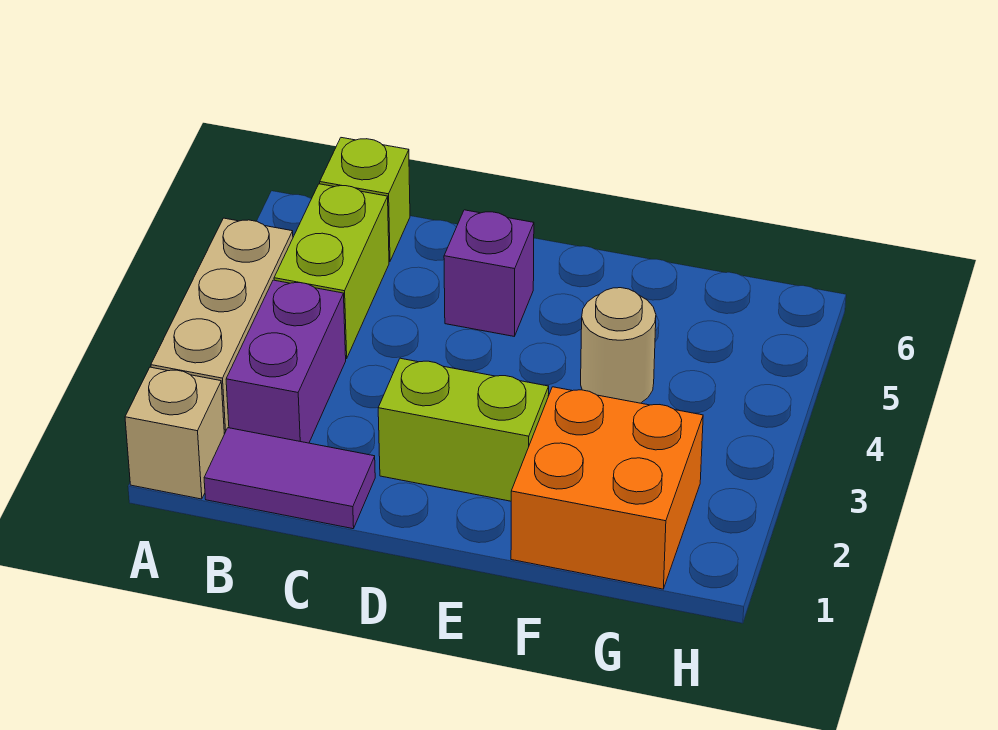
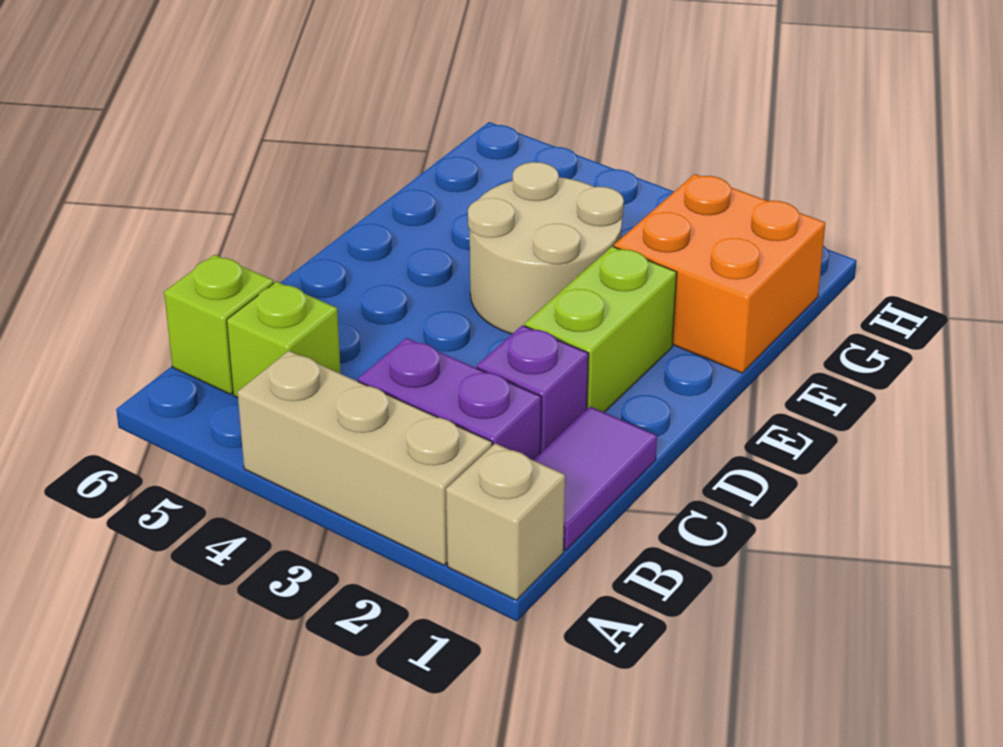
lime brick B4:B5 level 1 -> lime brick B5 level 1
purple brick D5 level 1 -> purple brick C2 level 1
tan round brick F4 level 1 -> tan round brick E3:F4 level 1

